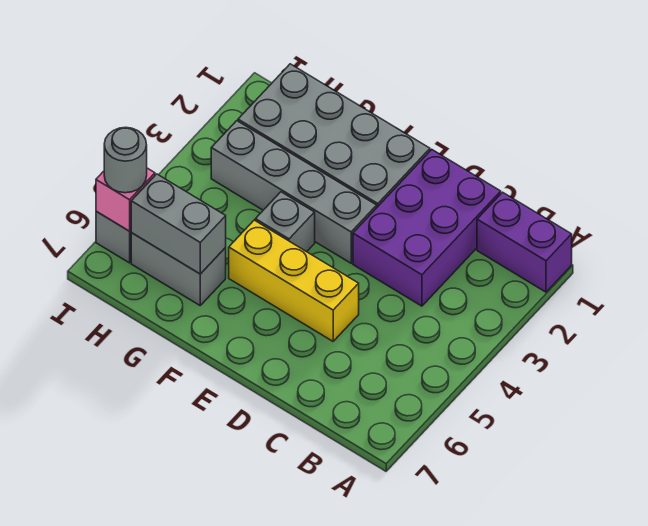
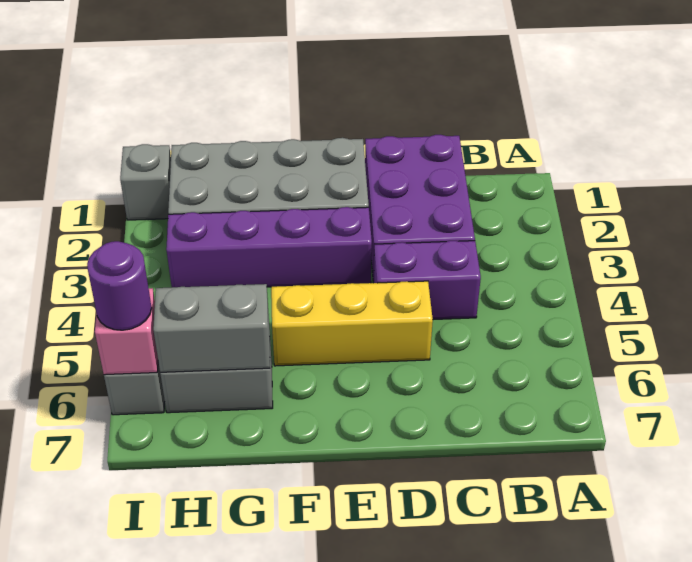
purple brick A1:B1 level 1 -> purple brick C4:D4 level 1
grey brick E3:H3 level 1 -> purple brick E3:H3 level 1
grey brick F4 level 1 -> grey brick I1 level 1
grey round brick I6 level 3 -> purple round brick I6 level 3

